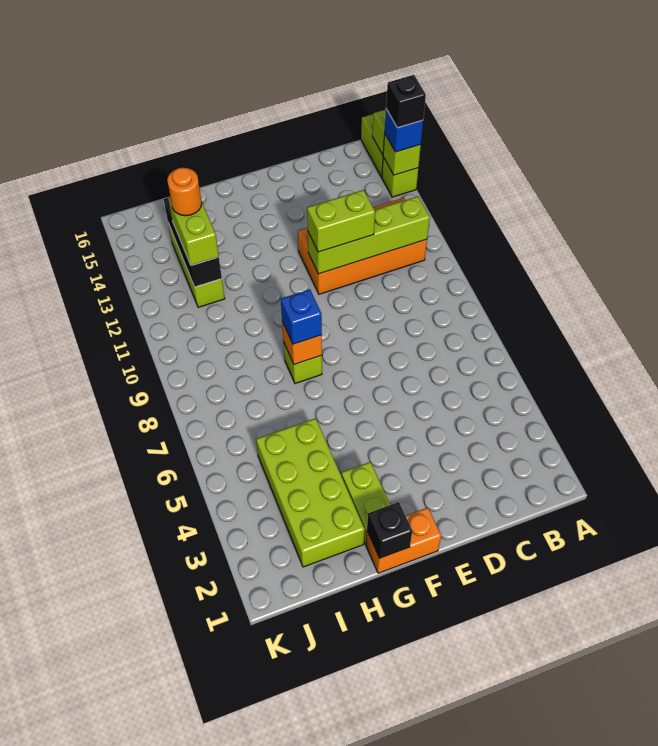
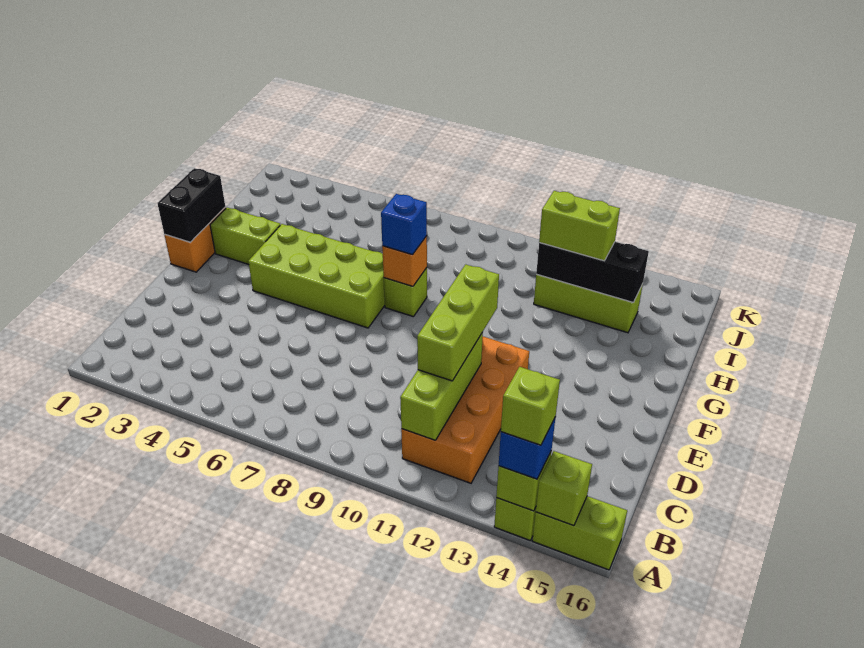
black brick A14 level 4 -> lime brick A14 level 4
lime brick B11:E11 level 2 -> lime brick B11:D11 level 2
lime brick D11:E11 level 3 -> lime brick C11:E11 level 3
black brick G1 level 2 -> black brick F1:G1 level 2
lime brick H2:I5 level 1 -> lime brick F4:G7 level 1
orange round brick I13 level 4 -> none

